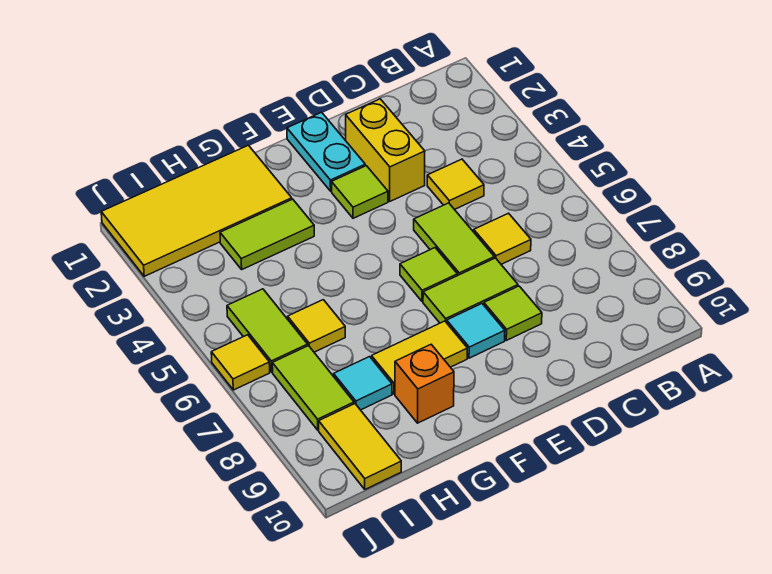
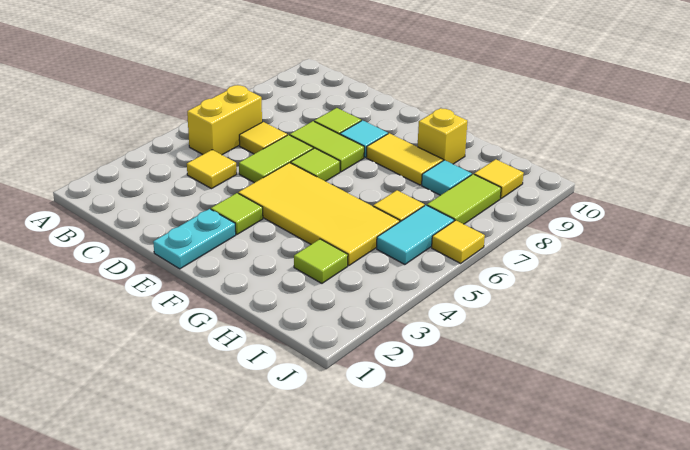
yellow brick D2:D3 level 1 -> yellow brick B5:B6 level 1
yellow tile G1:J2 level 1 -> yellow tile E4:H5 level 1
lime tile G3:H3 level 1 -> lime tile H3 level 1
orange brick G9 level 1 -> yellow brick G9 level 1
lime tile I5:I6 level 1 -> cyan tile I5:I6 level 1
yellow tile I9:I10 level 1 -> yellow tile I9 level 1

